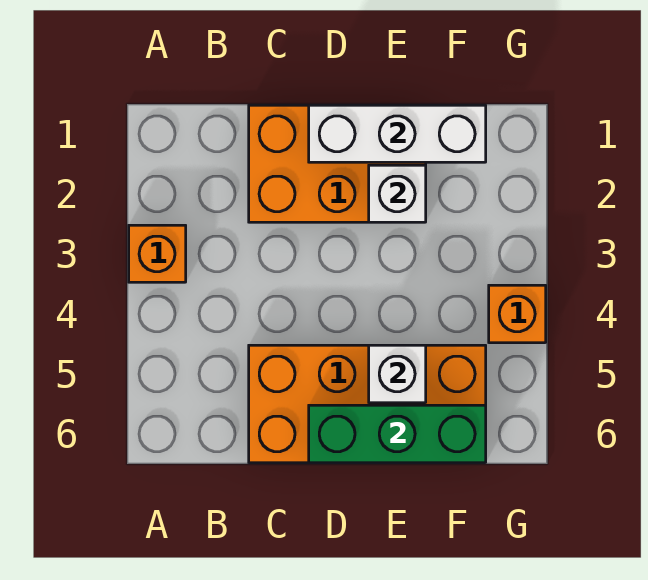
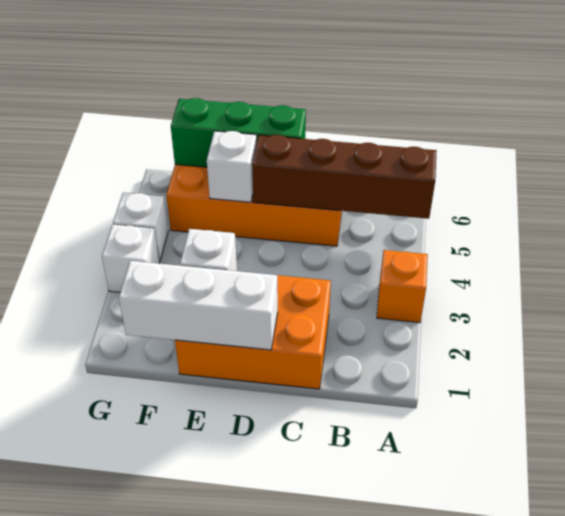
none -> brown brick A5:D5 level 2
none -> white brick G3 level 1
orange brick G4 level 1 -> white brick G4 level 1

